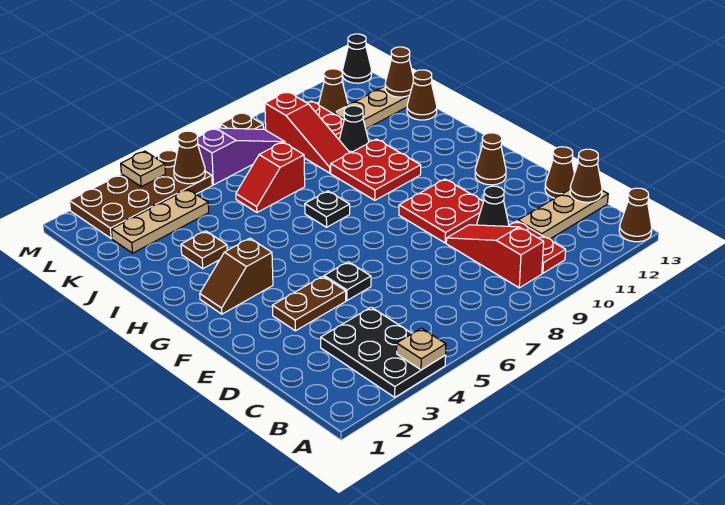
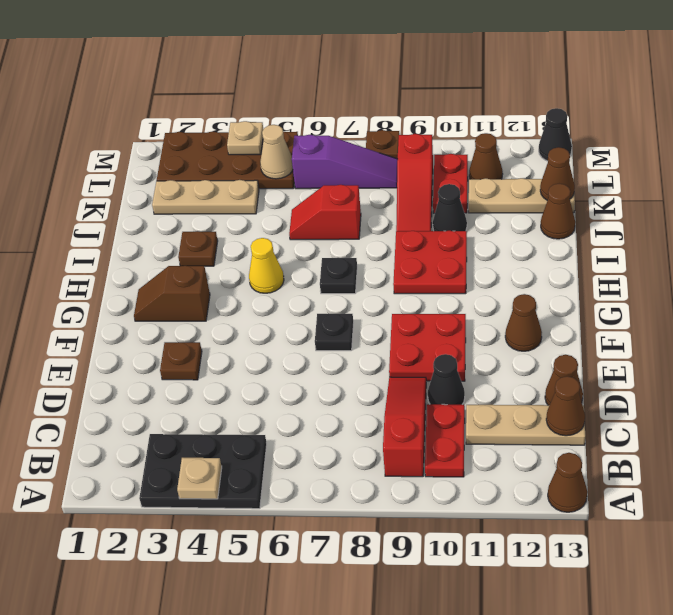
black plate A3:C4 level 1 -> black plate A3:B5 level 1
brown plate E3:E4 level 1 -> brown plate E3 level 1
black plate E5 level 1 -> black plate F7 level 1
none -> yellow cone H5 level 1
brown cone L5 level 2 -> tan cone L5 level 2

